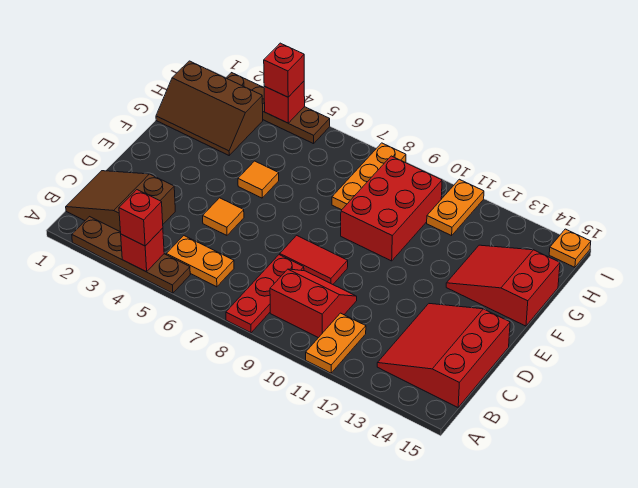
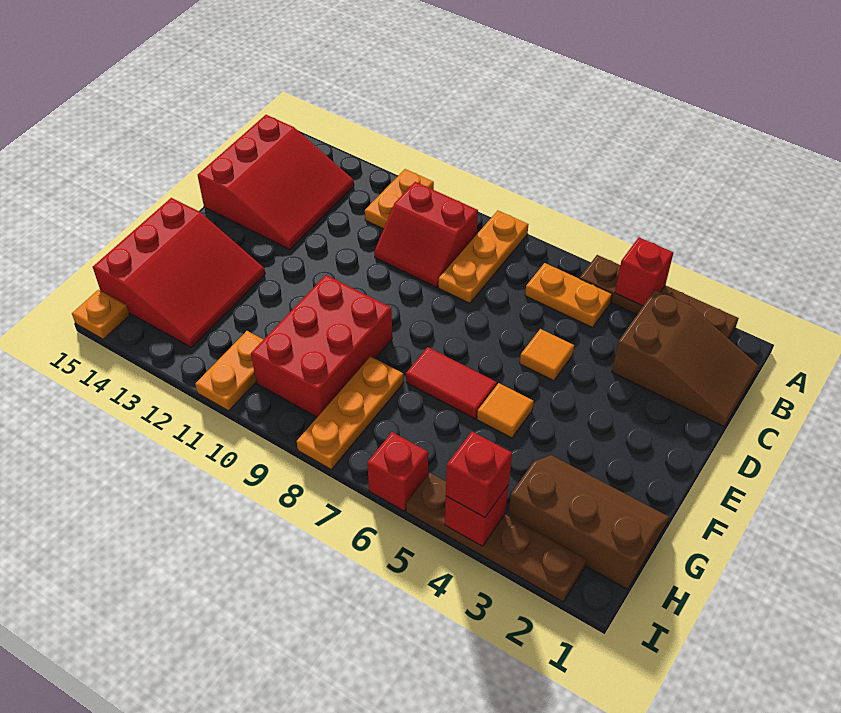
red brick A4 level 3 -> red brick I6 level 1
red plate A8:C8 level 1 -> orange plate A8:C8 level 1
red tile D8:D9 level 1 -> red tile F6:F7 level 1
red slope F13:G15 level 1 top 15 -> red slope F13:H15 level 1 top 15

